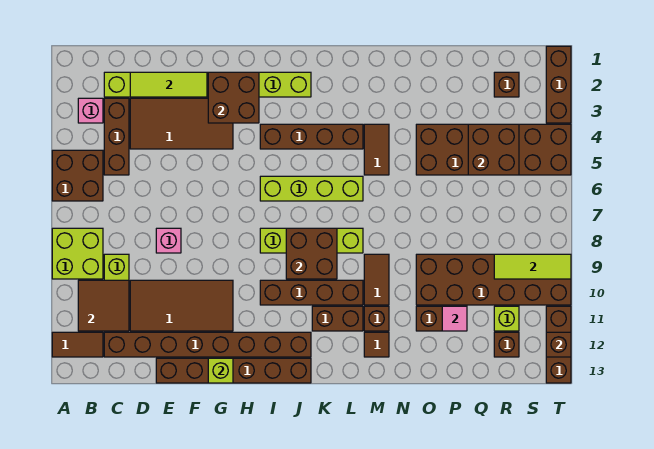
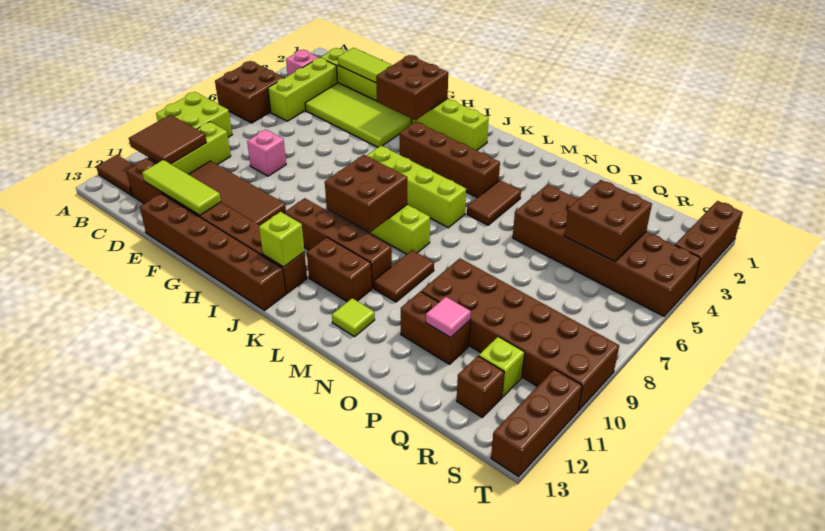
brown brick C3:C5 level 1 -> lime brick C3:C5 level 1
brown tile D3:G4 level 1 -> lime tile D3:G4 level 1
lime brick G13 level 2 -> lime brick J12 level 2
brown brick M11 level 1 -> none
brown tile M12 level 1 -> lime tile M12 level 1
brown brick R2 level 1 -> none
lime tile R9:T9 level 2 -> lime tile D12:F12 level 2
brown brick T12 level 2 -> none

